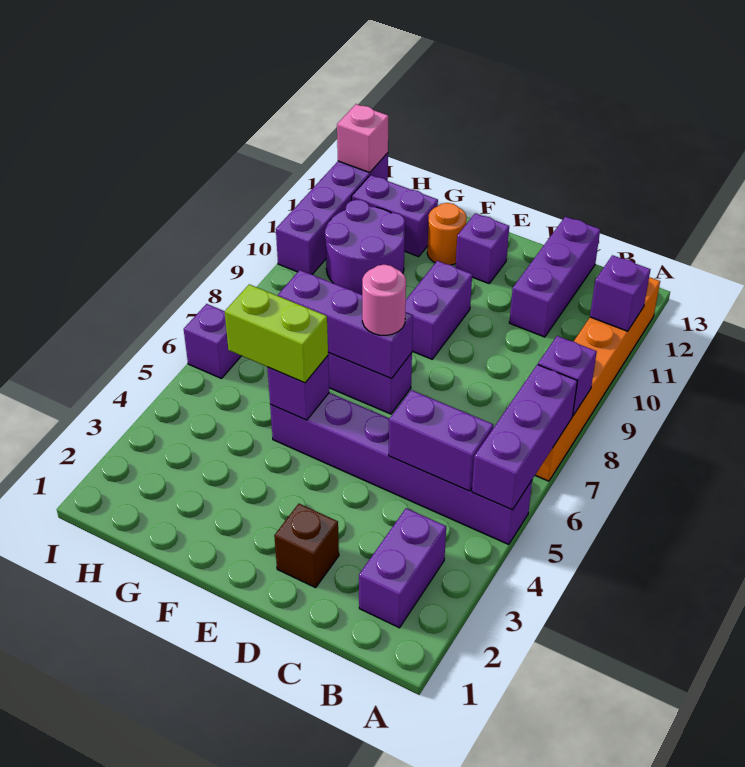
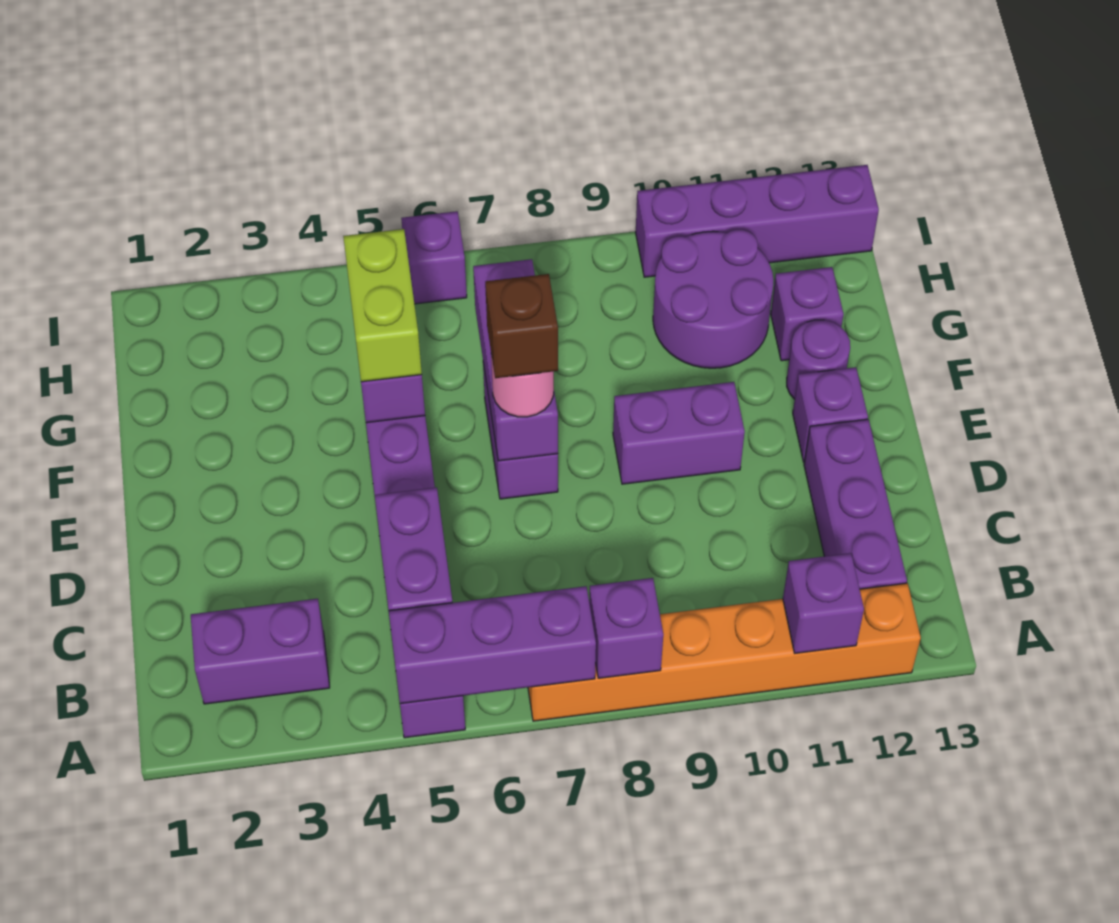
purple brick C11:C13 level 1 -> purple brick B12:D12 level 1
brown brick D2 level 1 -> brown brick E7 level 4
orange round brick F12 level 1 -> purple round brick F12 level 1
purple brick G12:H12 level 1 -> purple brick G12 level 1
pink brick I13 level 2 -> none

